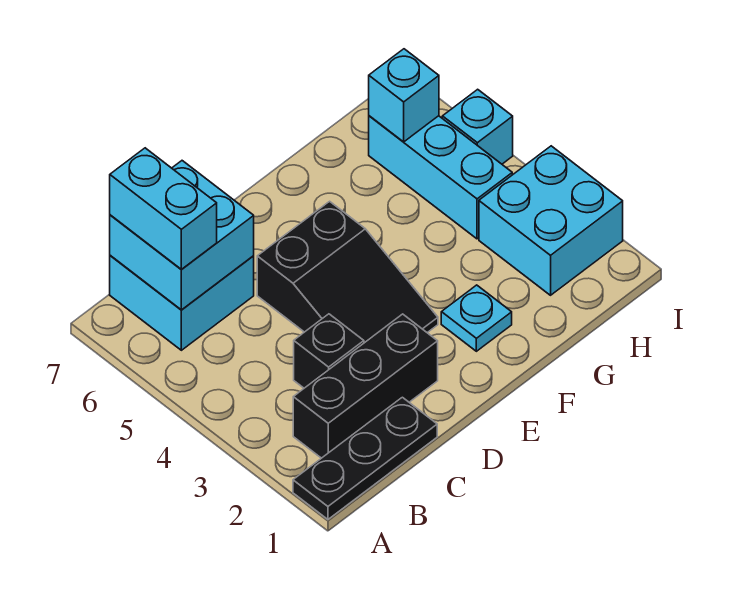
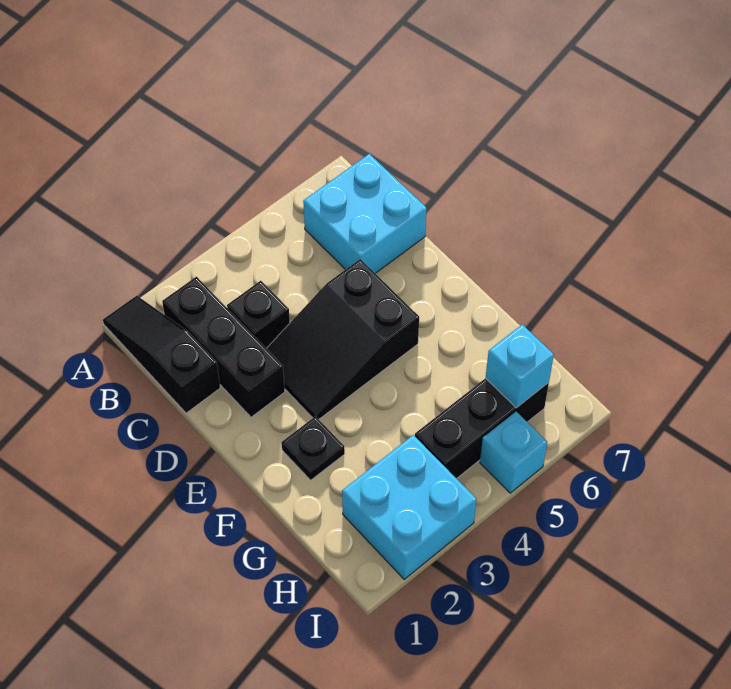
black plate A1:C1 level 1 -> black slope A1:C1 level 1 top C
cyan brick B6:C7 level 2 -> none
cyan brick B6:B7 level 3 -> none
cyan plate F2 level 1 -> black plate F2 level 1
cyan brick H4:H6 level 1 -> black brick H4:H6 level 1

